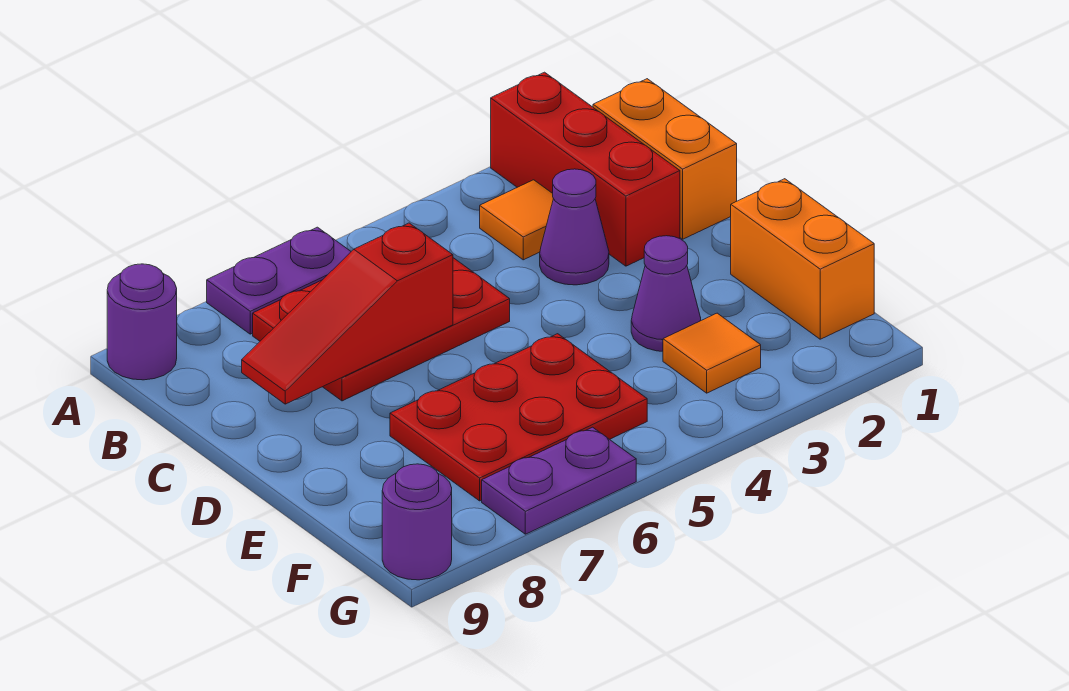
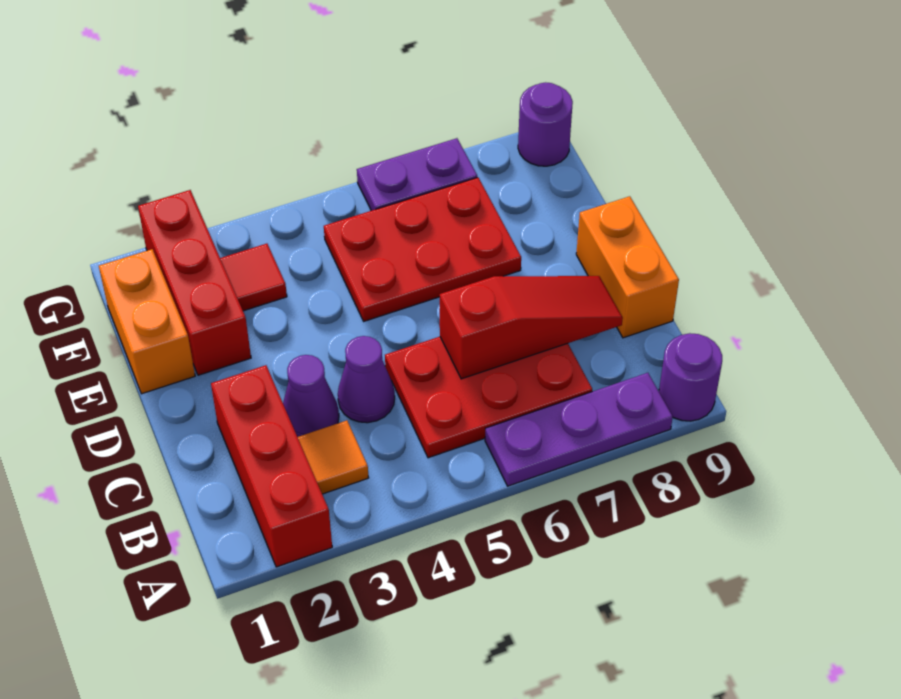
purple plate A6:A7 level 1 -> purple plate A6:A8 level 1
orange brick B1:C1 level 1 -> orange brick C9:D9 level 1
none -> red brick E2:G2 level 1
purple cone E3 level 1 -> purple cone C4 level 1
orange tile F3 level 1 -> red tile F3 level 1

